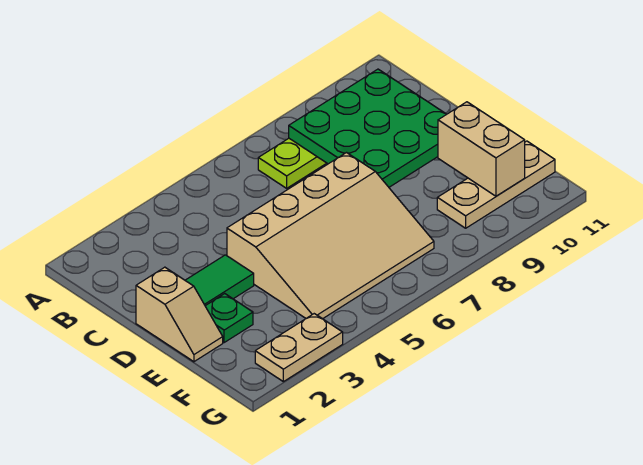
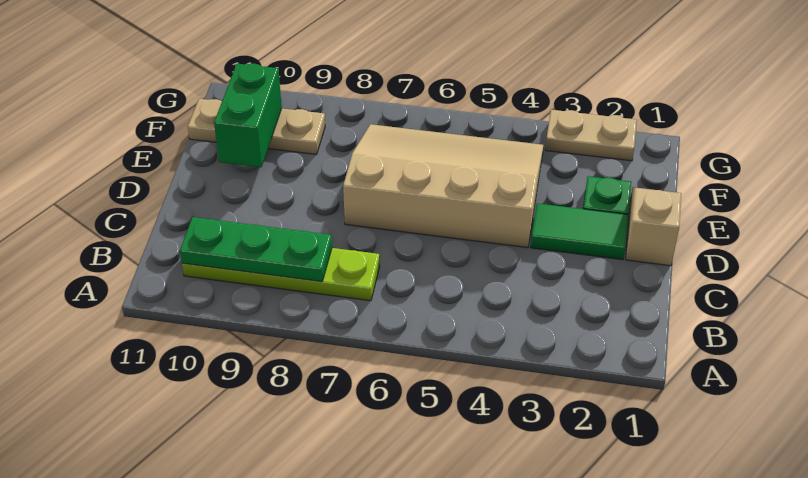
green plate B8:D10 level 2 -> green plate B8:B10 level 2
tan brick E10:F10 level 2 -> green brick E10:F10 level 2

